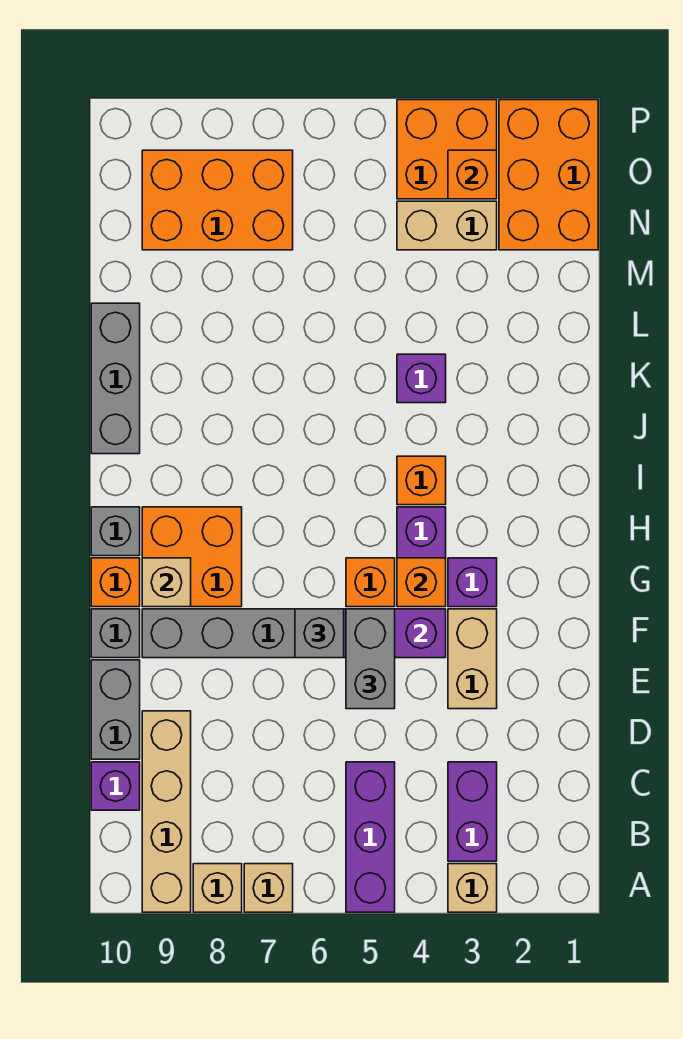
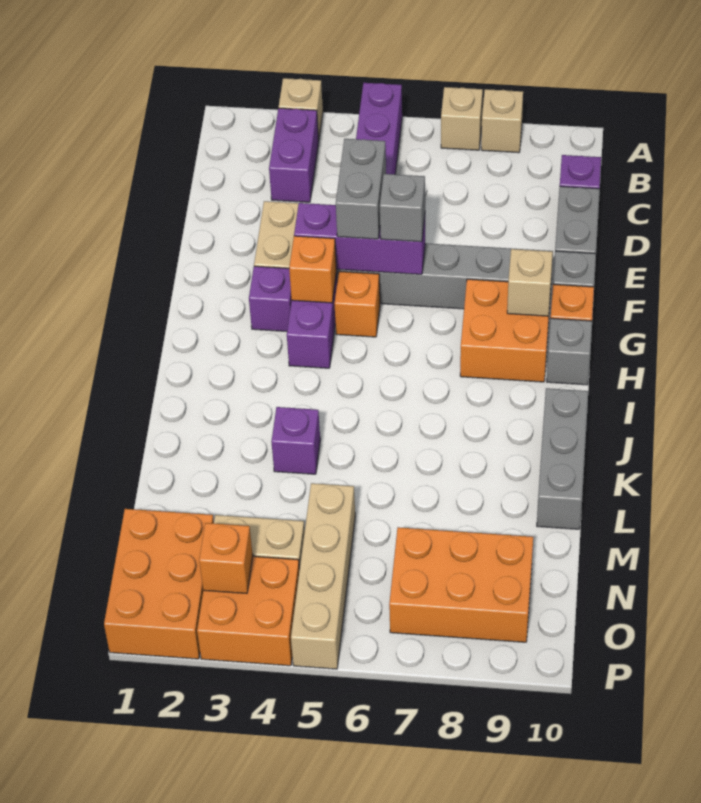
tan brick A9:D9 level 1 -> tan brick M5:P5 level 1
orange brick I4 level 1 -> none

